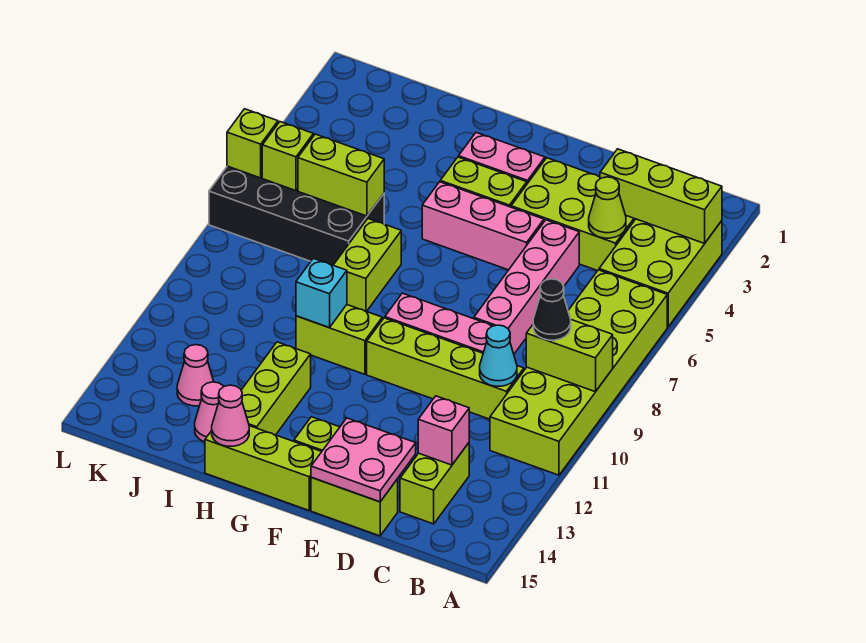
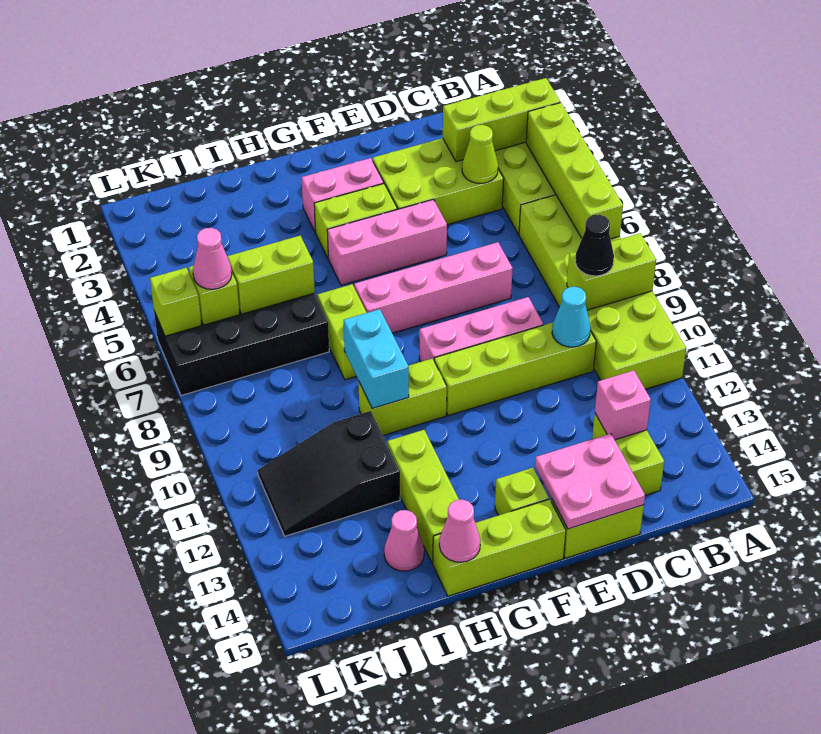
none -> lime brick A4:A7 level 2
pink brick D5:D8 level 1 -> pink brick D7:G7 level 1
cyan brick H10 level 2 -> cyan brick H9:H10 level 2
none -> black slope I11:K12 level 1 top I
pink cone J13 level 1 -> pink cone K6 level 3

